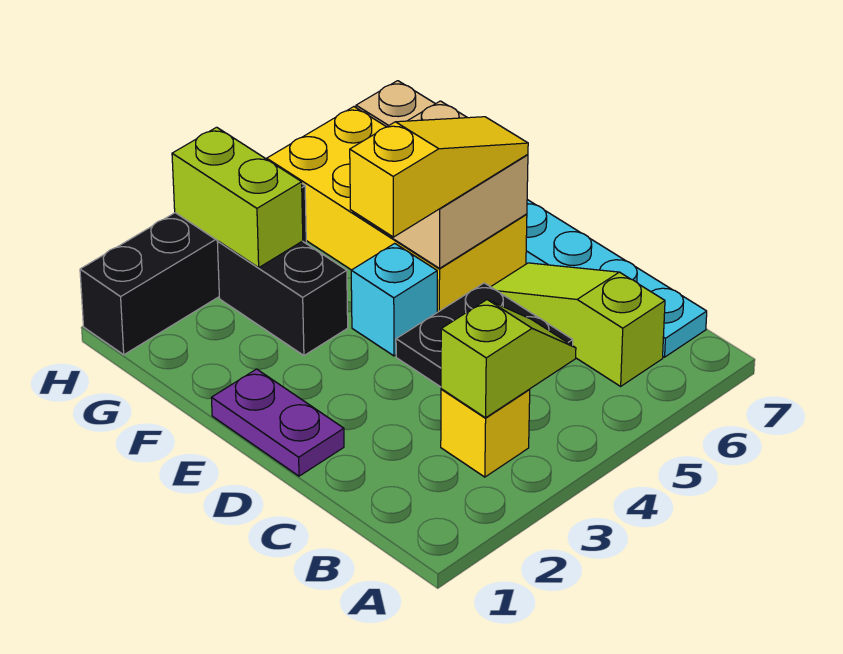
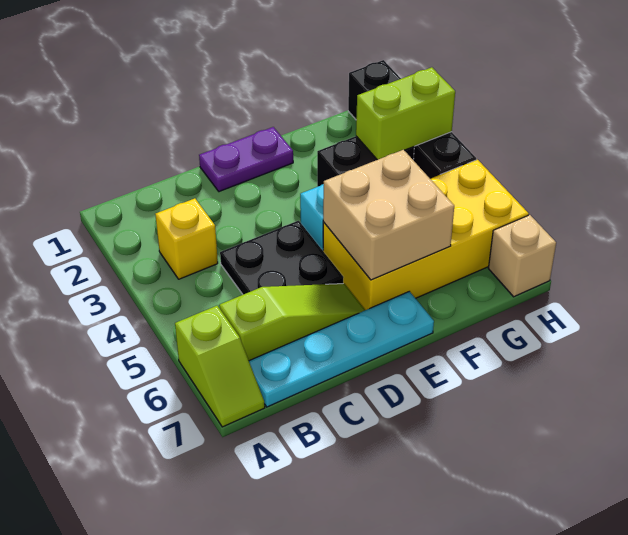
lime slope B3:B4 level 2 top 3 -> lime slope A6:A7 level 1 top 6
yellow slope E4:E6 level 3 top 4 -> none

